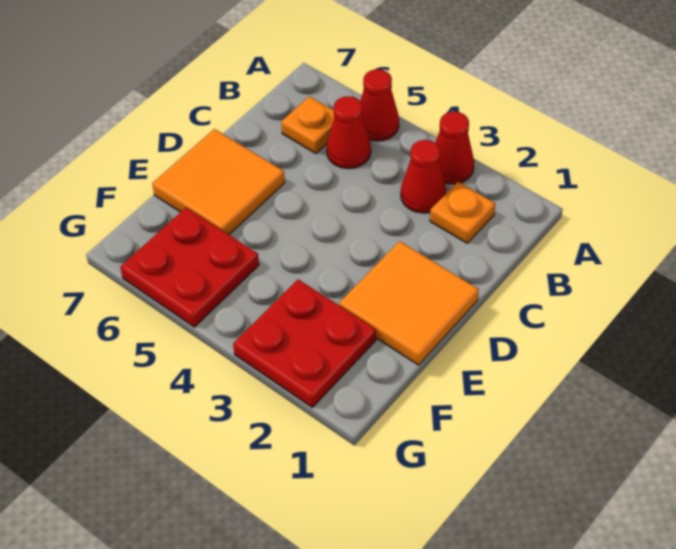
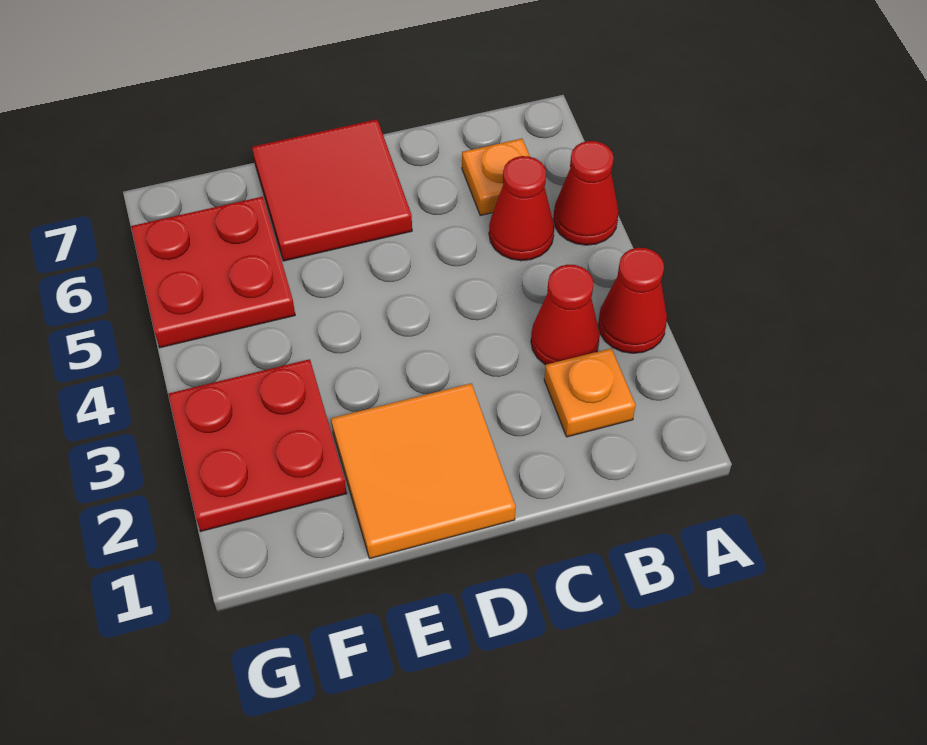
orange tile D6:E7 level 1 -> red tile D6:E7 level 1

